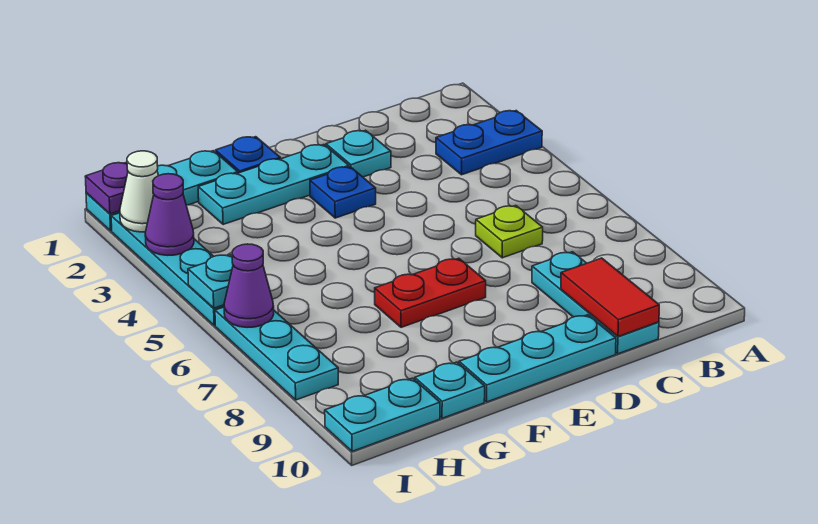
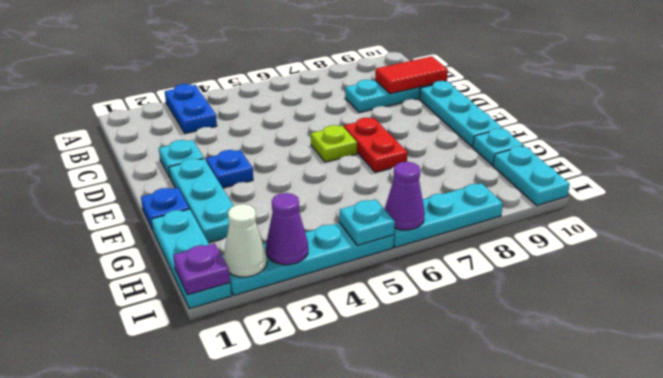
lime plate C6 level 1 -> lime plate E6 level 1

